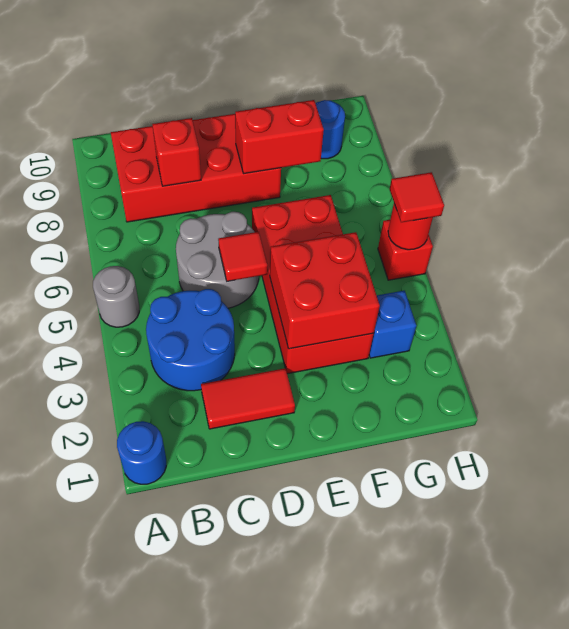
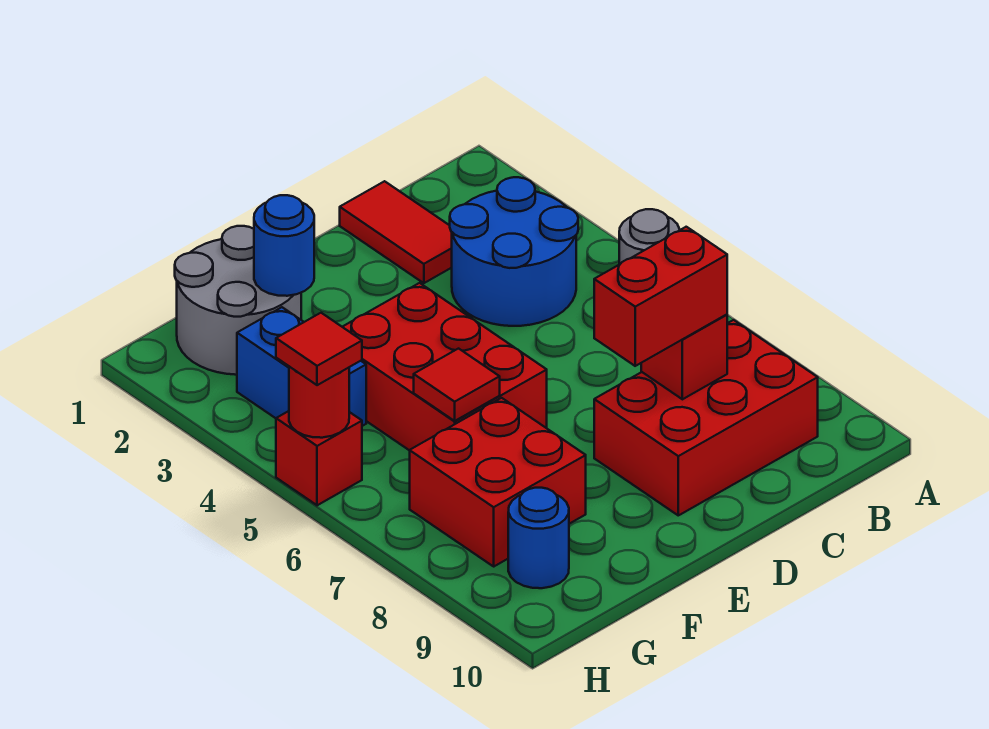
blue round brick A1 level 1 -> blue round brick F2 level 2
red brick B8:E9 level 1 -> red brick B8:D9 level 1
red tile C2:D2 level 1 -> red tile C1:C2 level 1
grey round brick C5:D6 level 1 -> grey round brick F1:G2 level 1
red tile D5 level 2 -> red tile F6 level 2
red brick E3:F6 level 1 -> red brick E4:F6 level 1
red brick E3:F4 level 2 -> red brick F7:G8 level 1
red brick E8:F8 level 2 -> red brick C8:D8 level 3
blue brick G3 level 1 -> blue brick G3:G4 level 1

